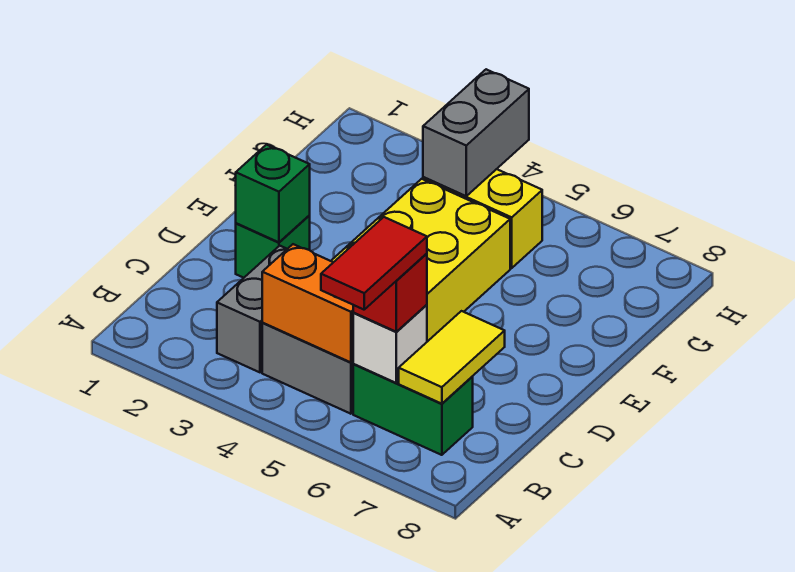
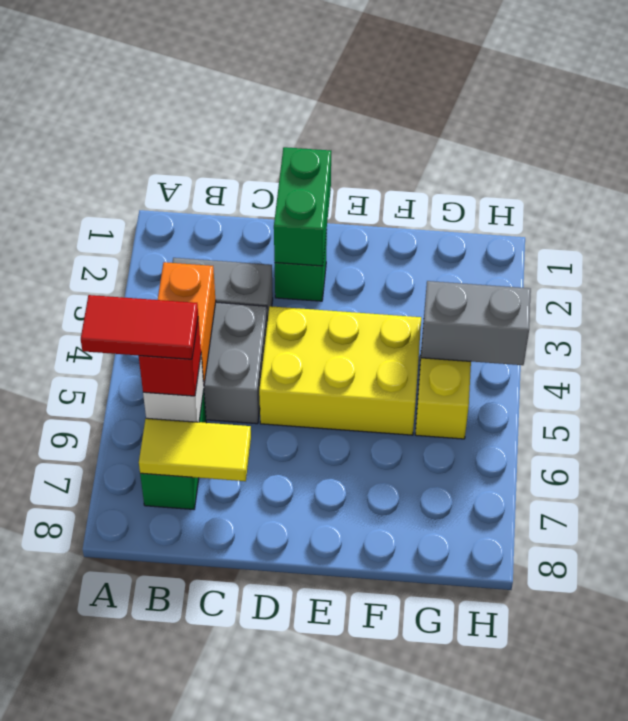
green brick D2 level 2 -> green brick D1:D2 level 2

